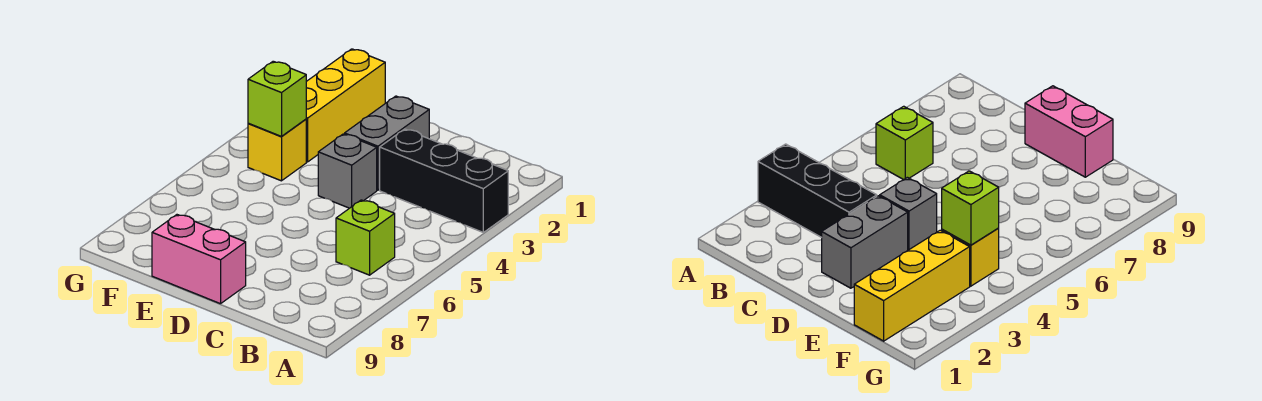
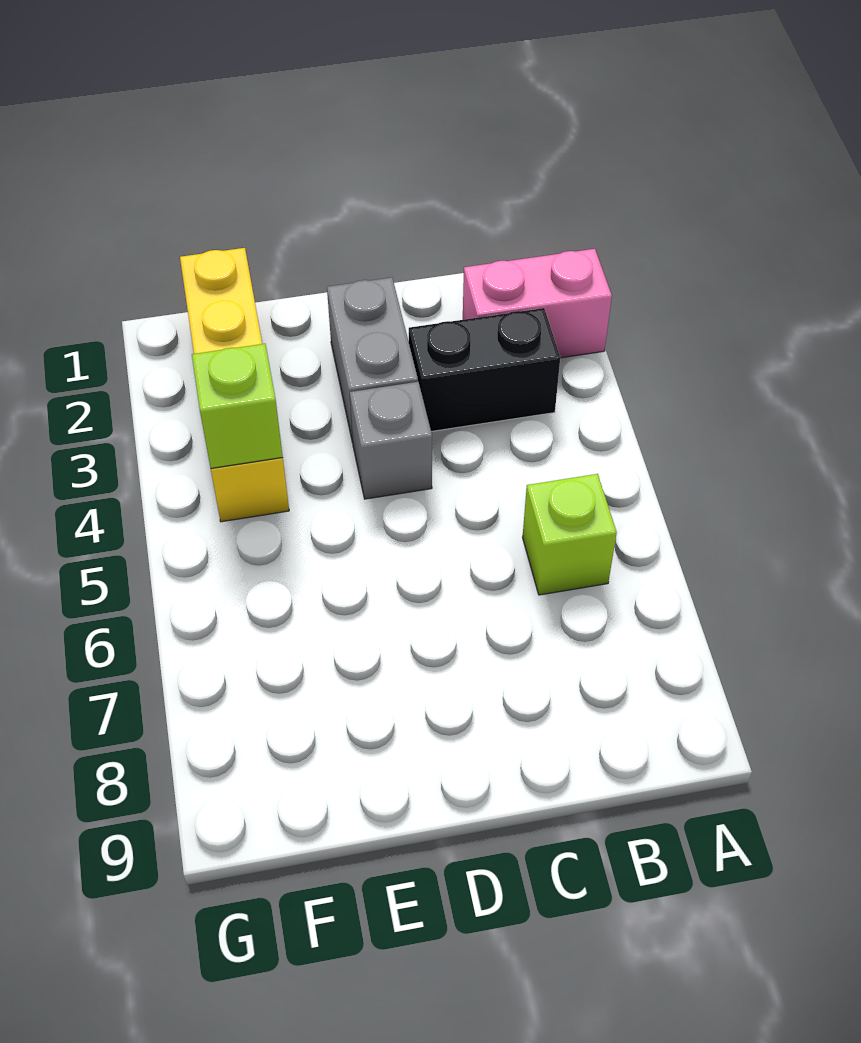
black brick A3:C3 level 1 -> black brick B3:C3 level 1
pink brick D9:E9 level 1 -> pink brick A2:B2 level 1

